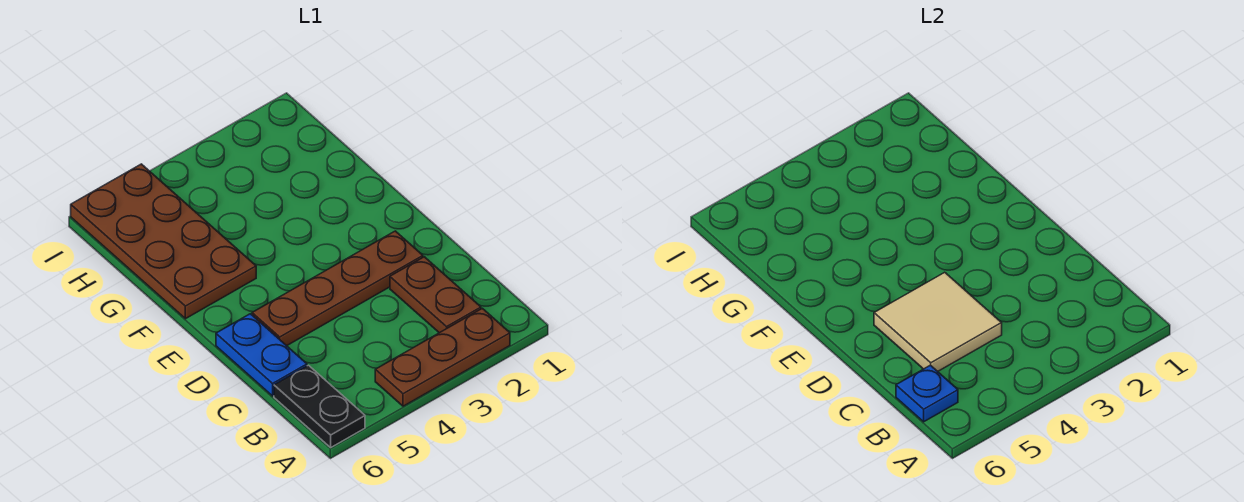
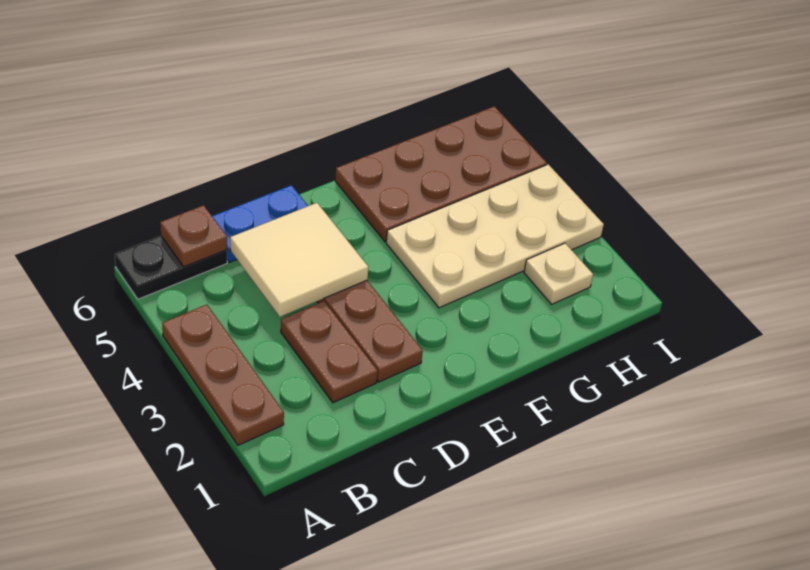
brown plate B2:C2 level 1 -> brown plate C2:C3 level 1
blue plate B6 level 2 -> brown plate B6 level 2
none -> tan plate F3:I4 level 1
none -> tan plate H2 level 1

